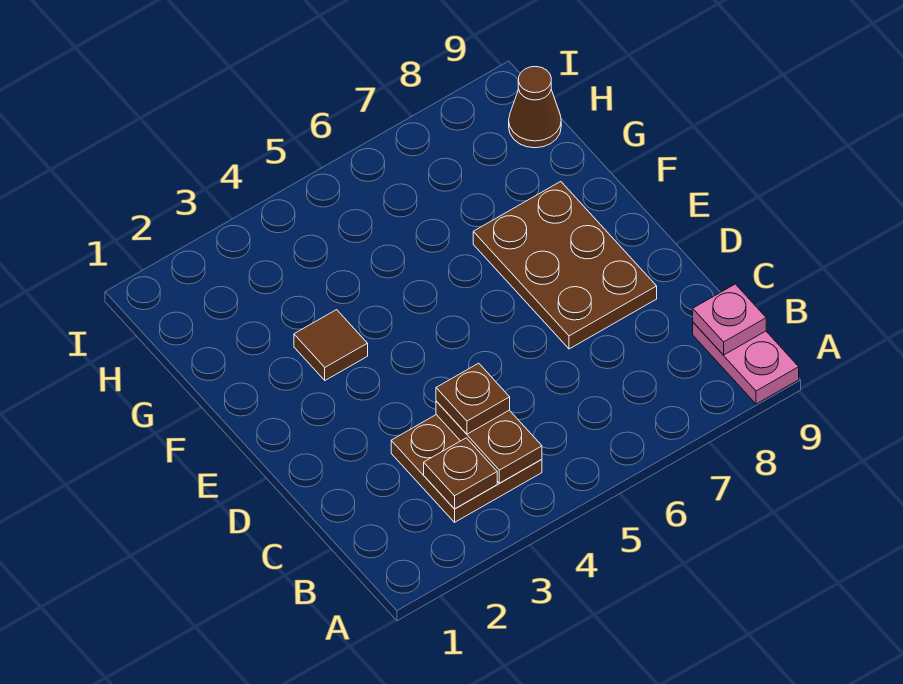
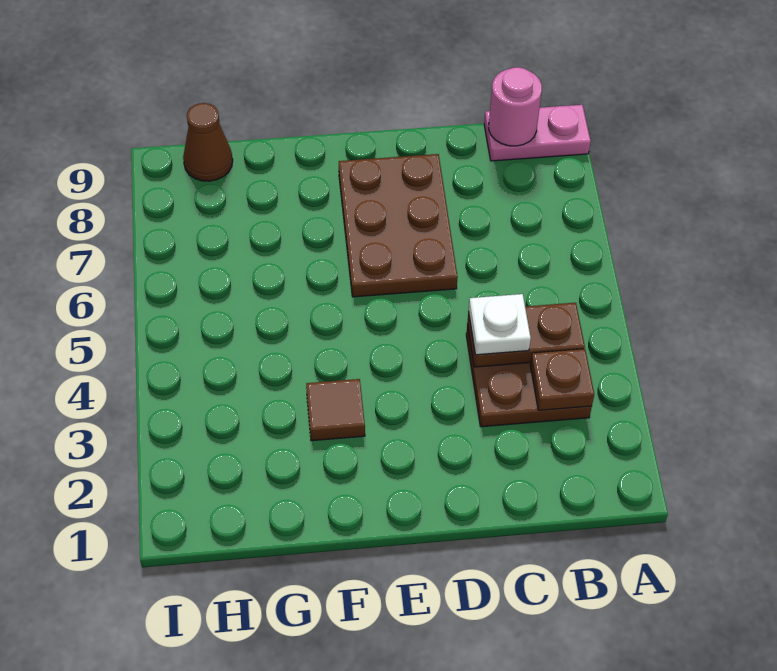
pink plate B9 level 2 -> pink round brick B9 level 2
brown plate C4 level 3 -> white plate C4 level 3
brown plate D7:F8 level 1 -> brown plate D6:E8 level 1

